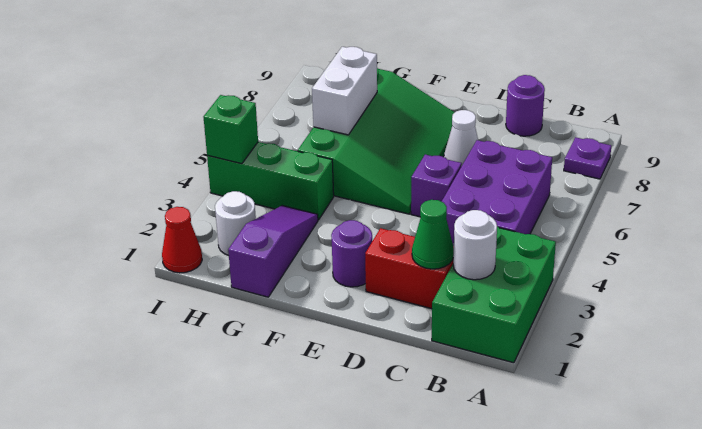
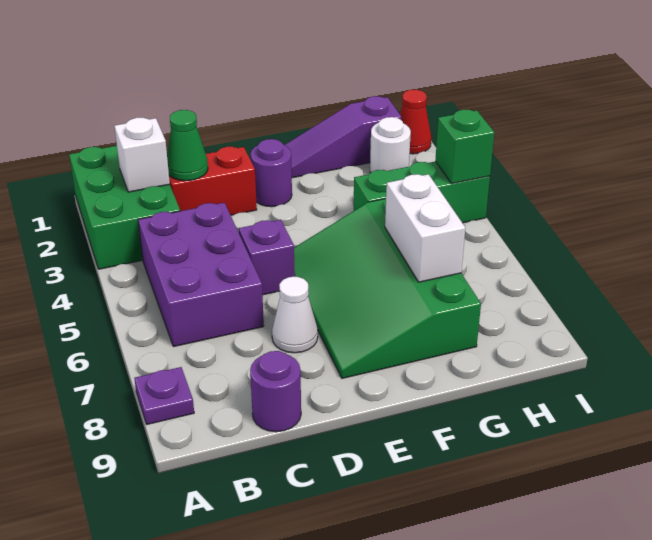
white round brick B2 level 2 -> white brick B2 level 2
purple slope G1:G3 level 1 top 1 -> purple slope F1:H1 level 1 top H

